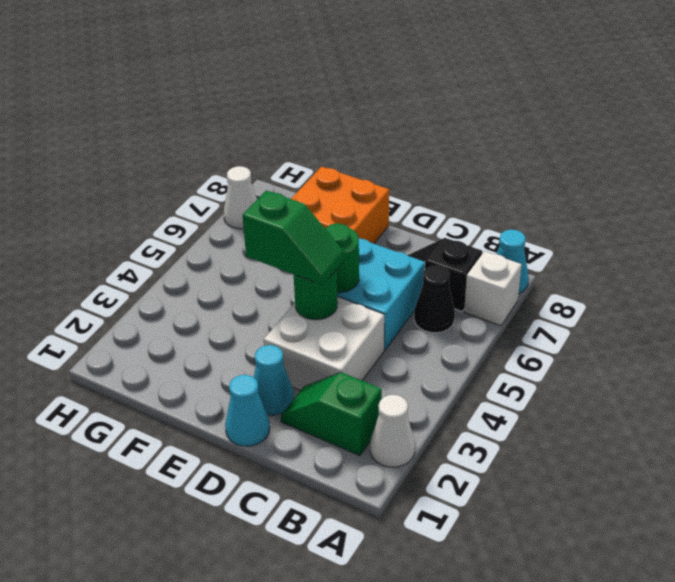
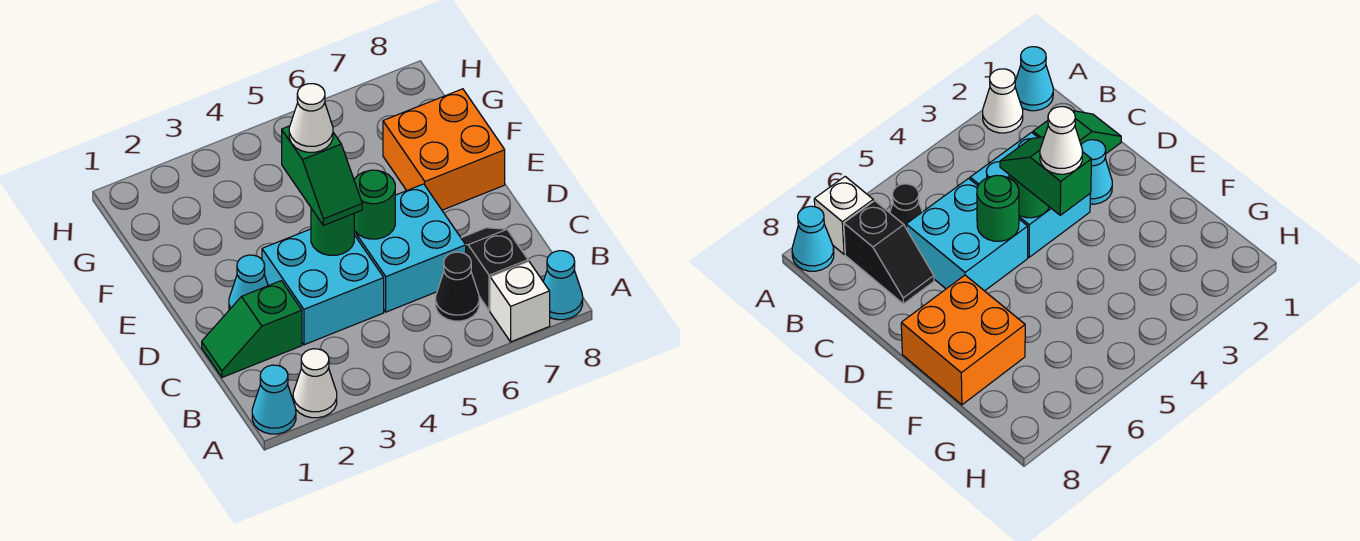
green slope B2:C2 level 1 top B -> green slope C1:C2 level 1 top 2
white brick C3:D4 level 1 -> cyan brick C3:D4 level 1
cyan cone D1 level 1 -> cyan cone A1 level 1
white cone H7 level 1 -> white cone E4 level 4

